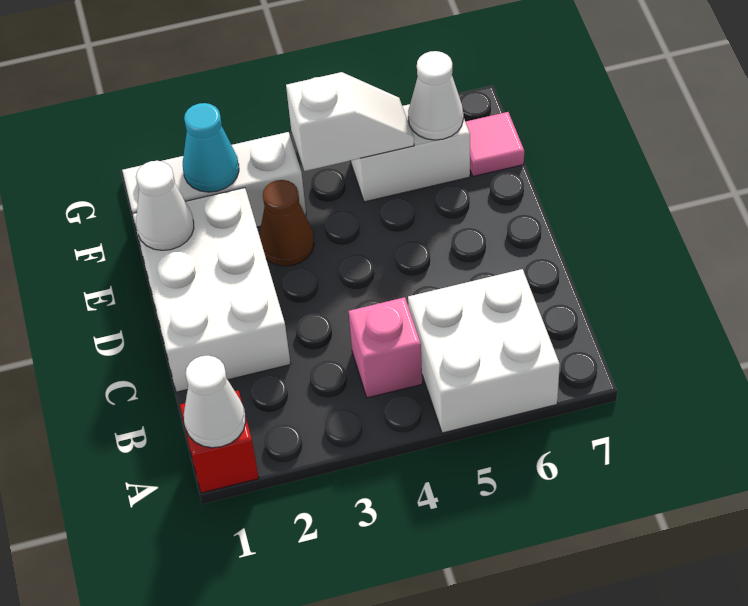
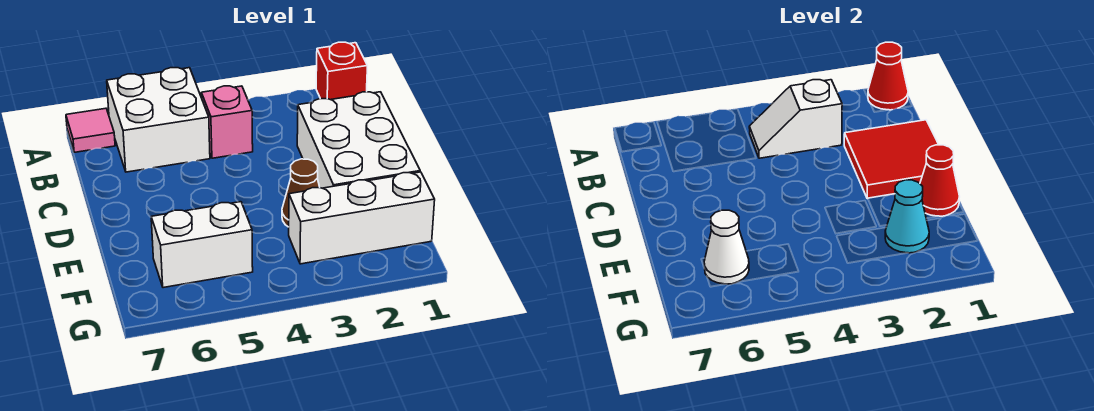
white cone A1 level 2 -> red cone A1 level 2
none -> red tile C1:D2 level 2
white cone E1 level 2 -> red cone E1 level 2
white slope F4:F5 level 2 top 4 -> white slope B3:B4 level 2 top 3
pink tile F7 level 1 -> pink tile A7 level 1

